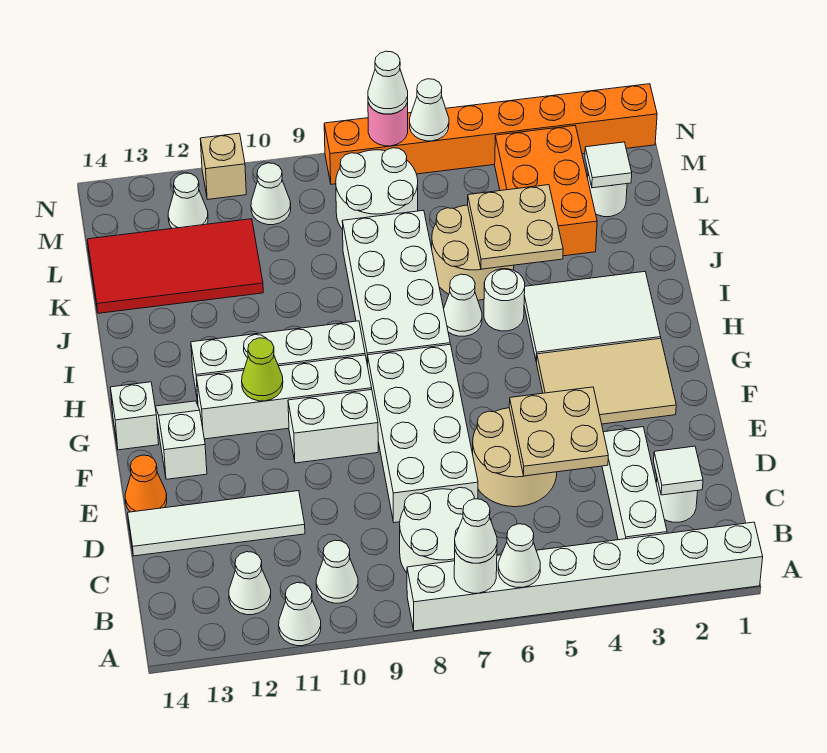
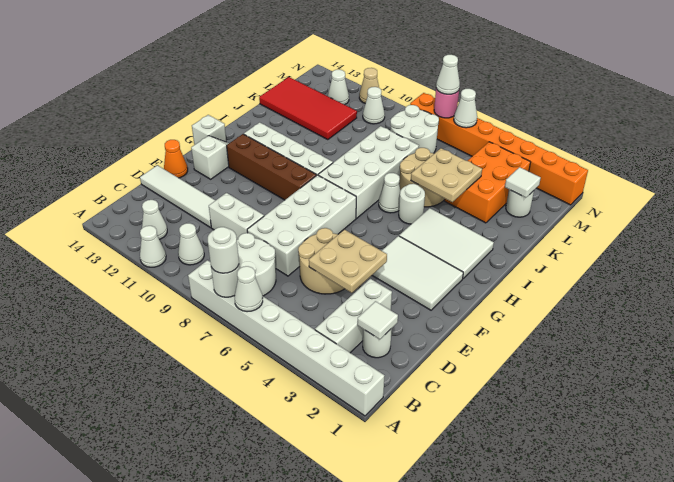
white cone A7 level 3 -> white round brick A7 level 3
tan tile F2:G4 level 1 -> white tile F2:G4 level 1
white brick F9:F10 level 1 -> white brick D9:D10 level 1
white brick G9:G12 level 1 -> brown brick G9:G12 level 1
lime cone G11 level 2 -> none
tan brick N11 level 1 -> tan cone N11 level 1

